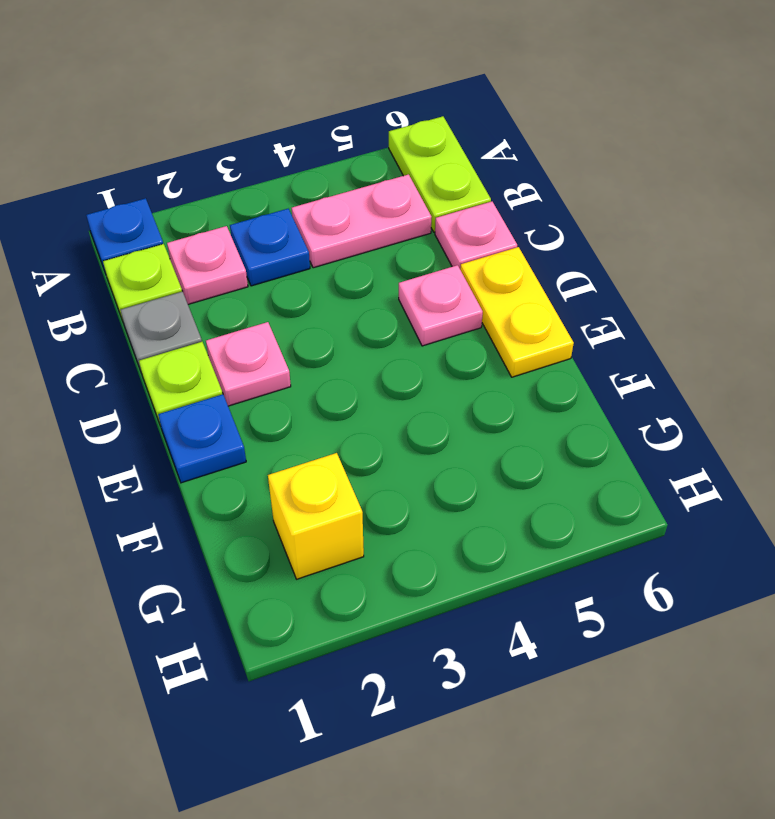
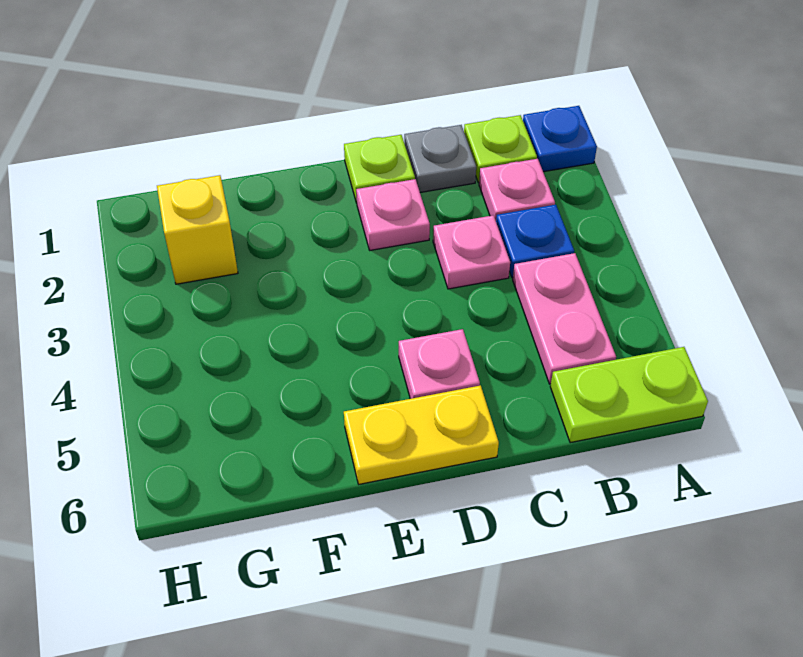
pink plate C6 level 1 -> pink plate C3 level 1
blue plate E1 level 1 -> none

